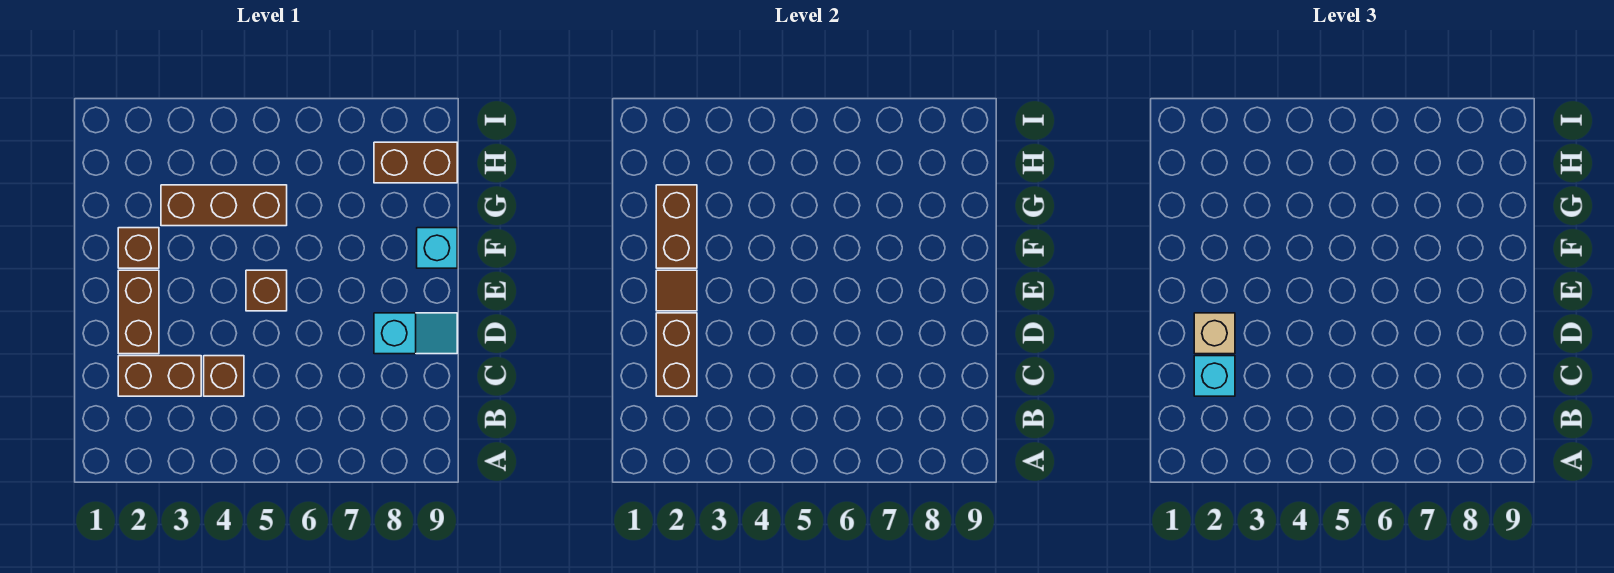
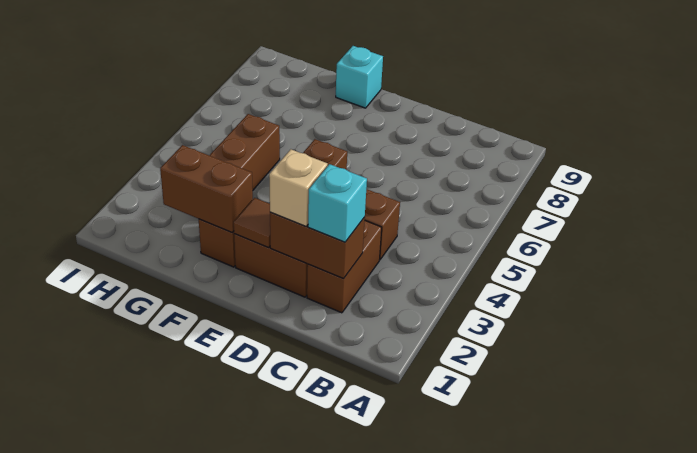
cyan slope D8:D9 level 1 top 8 -> none
brown brick H8:H9 level 1 -> none

